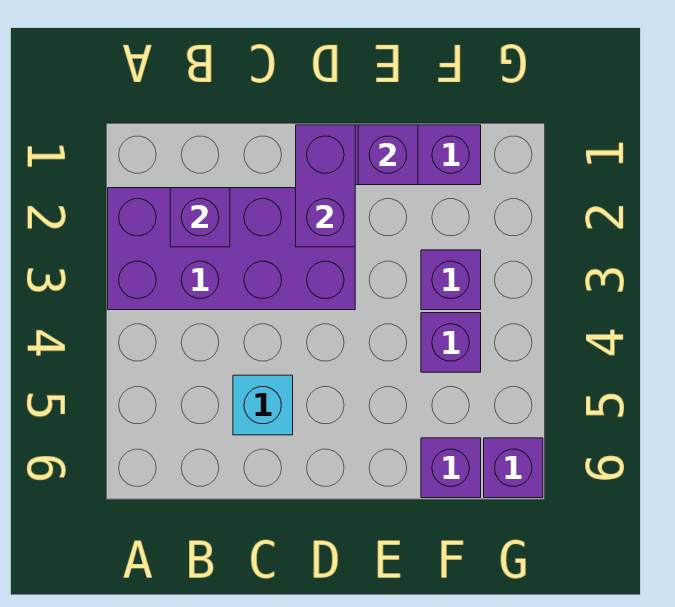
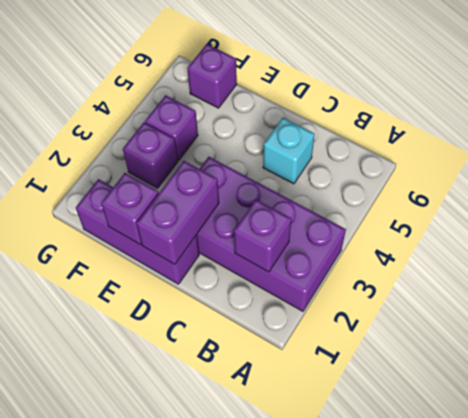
purple brick G6 level 1 -> none

